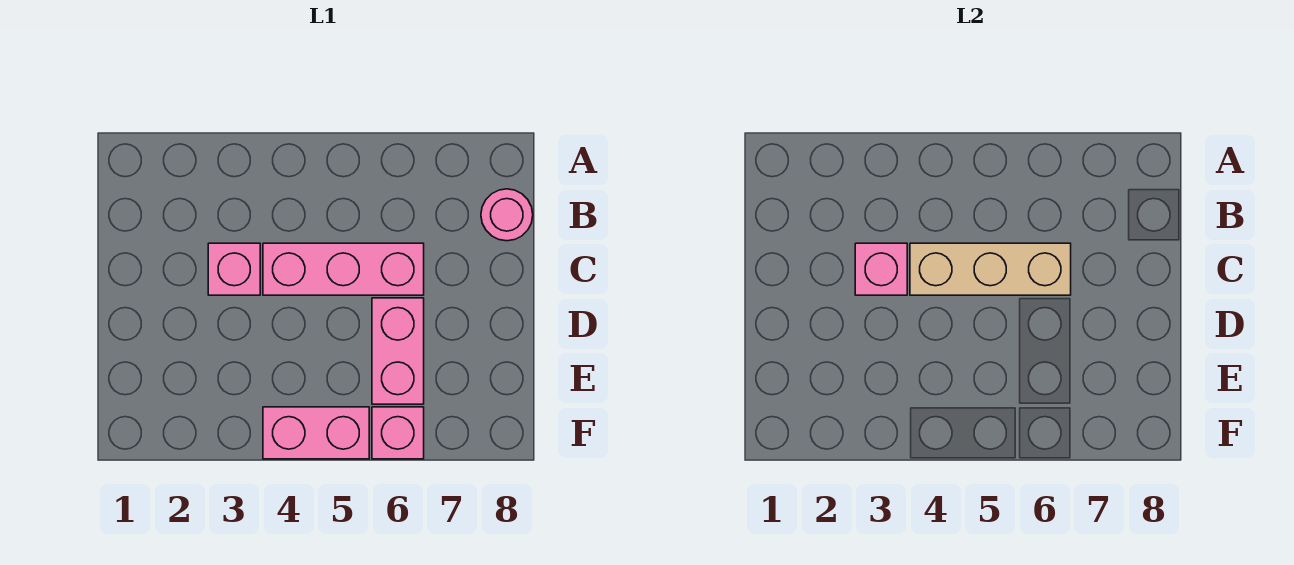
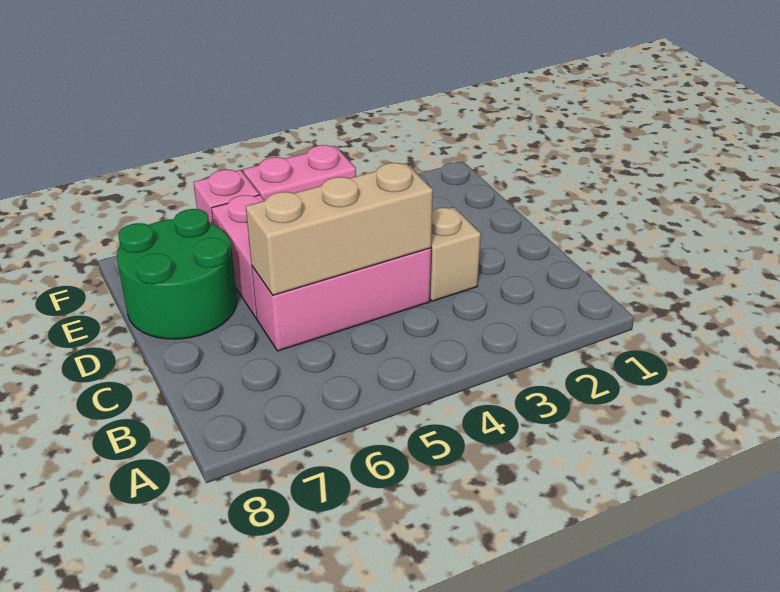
pink round brick B8 level 1 -> none
pink brick C3 level 1 -> tan brick C3 level 1
pink brick C3 level 2 -> none
none -> green round brick D7:E8 level 1

